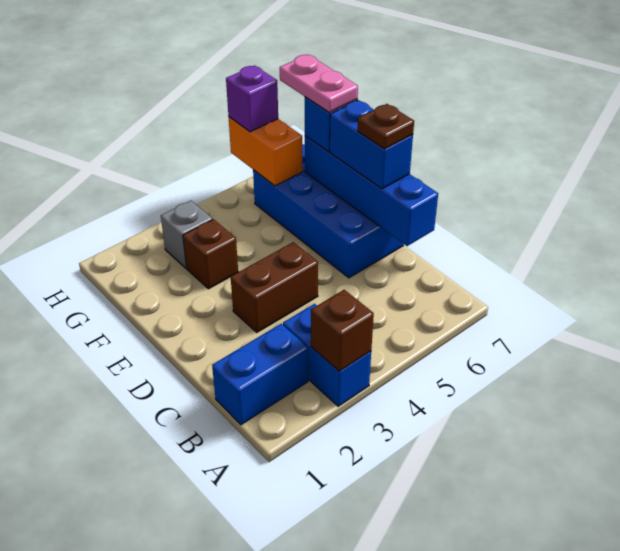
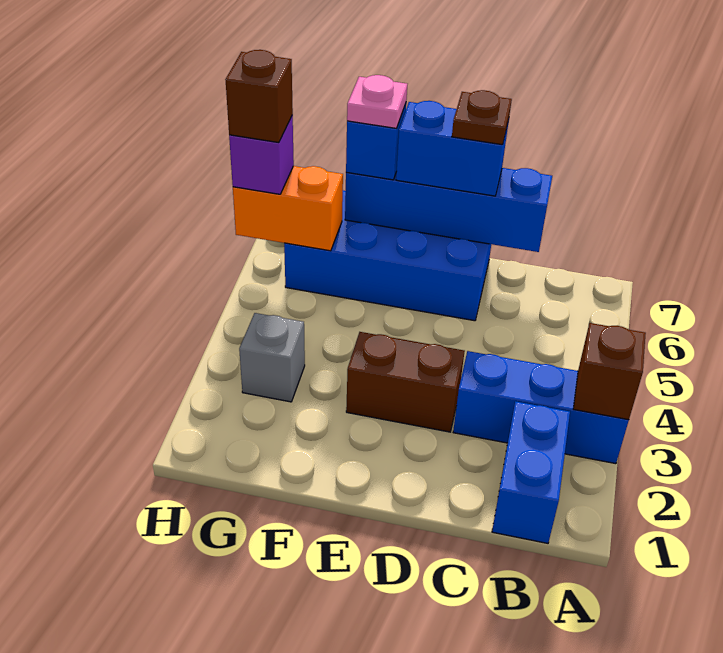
blue brick A3:B3 level 1 -> blue brick A3:C3 level 1
brown brick D3:D4 level 1 -> brown brick D3:E3 level 1
brown brick F3 level 1 -> brown brick H6 level 4
pink plate F7:G7 level 4 -> pink plate F7 level 4

